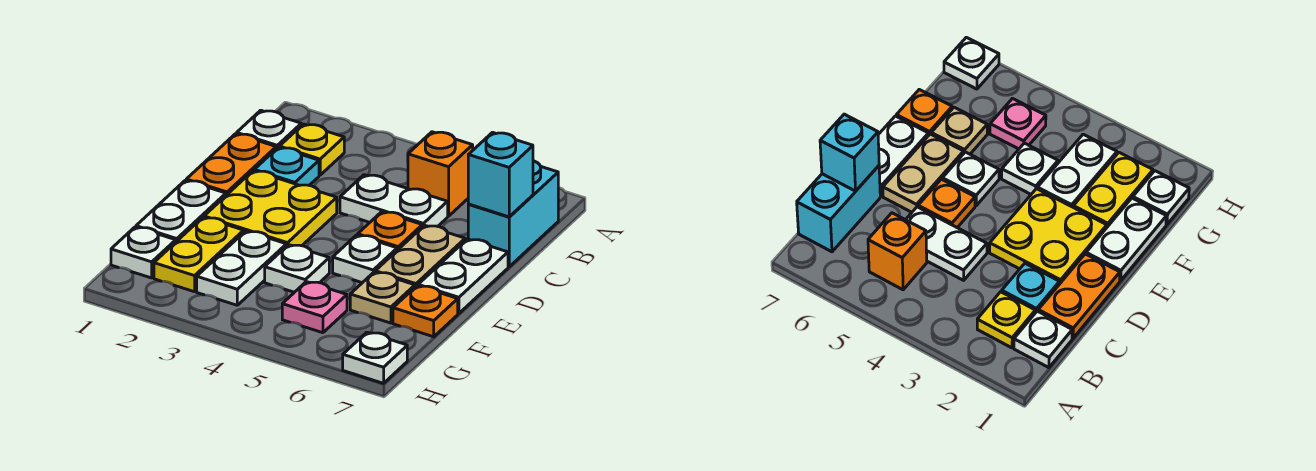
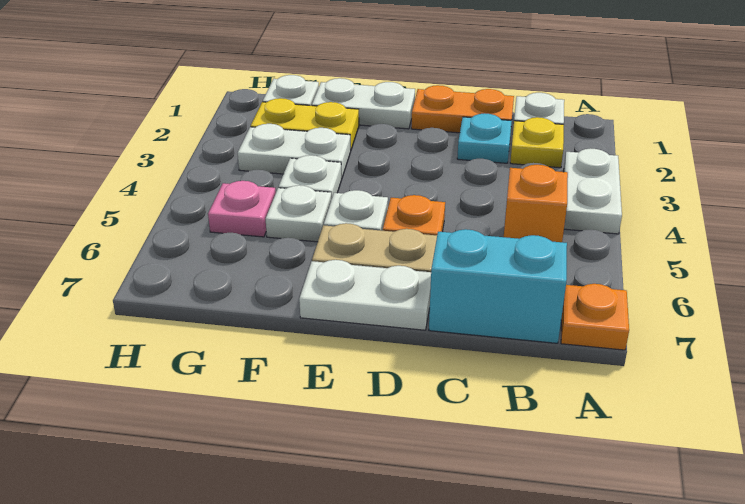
white plate C4:C5 level 1 -> white plate A3:A4 level 1
cyan brick C7 level 2 -> none
yellow plate D2:E3 level 1 -> none
tan plate F6 level 1 -> none
orange plate F7 level 1 -> orange plate A7 level 1
white plate H7 level 1 -> white plate F5 level 1

